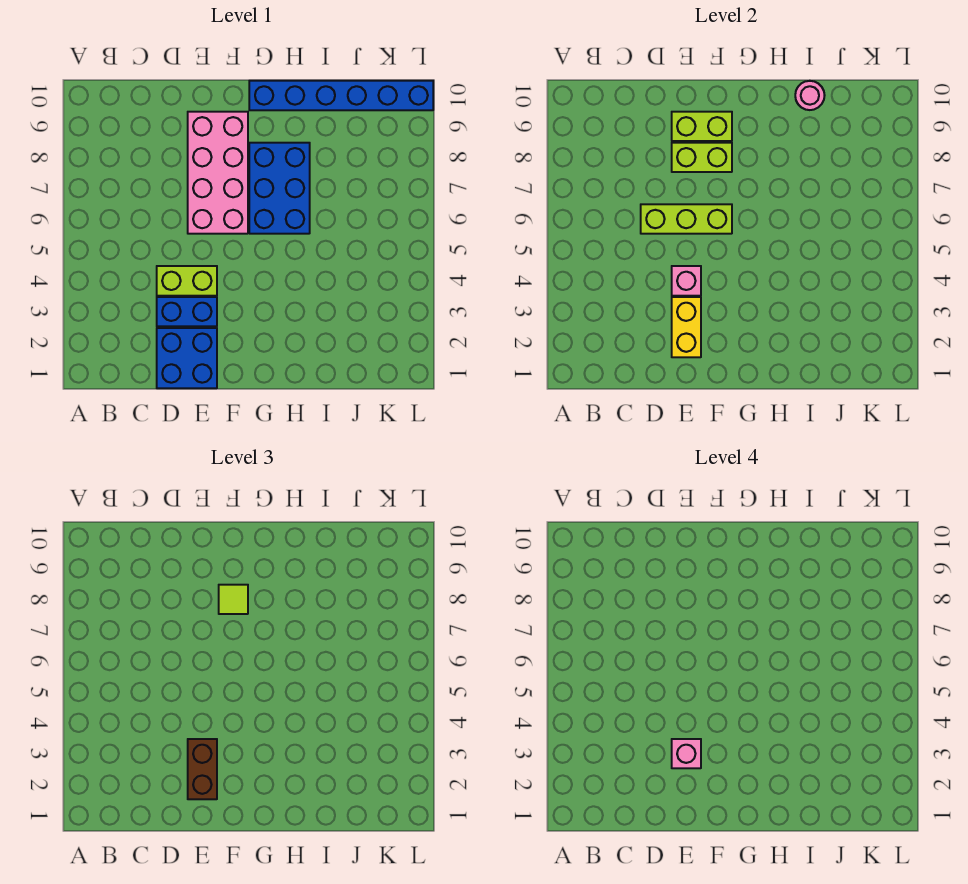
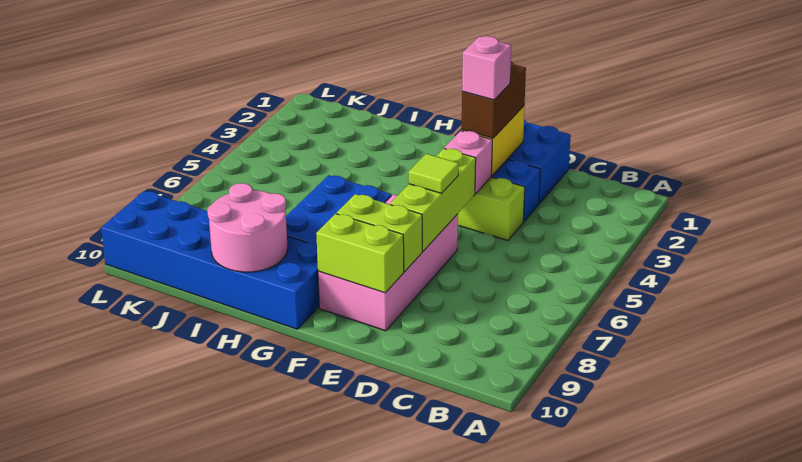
lime brick D6:F6 level 2 -> lime brick E5:E7 level 2
lime tile F8 level 3 -> lime tile E6 level 3
blue brick G10:L10 level 1 -> blue brick G9:L10 level 1
pink round brick I10 level 2 -> pink round brick H9:I10 level 2

